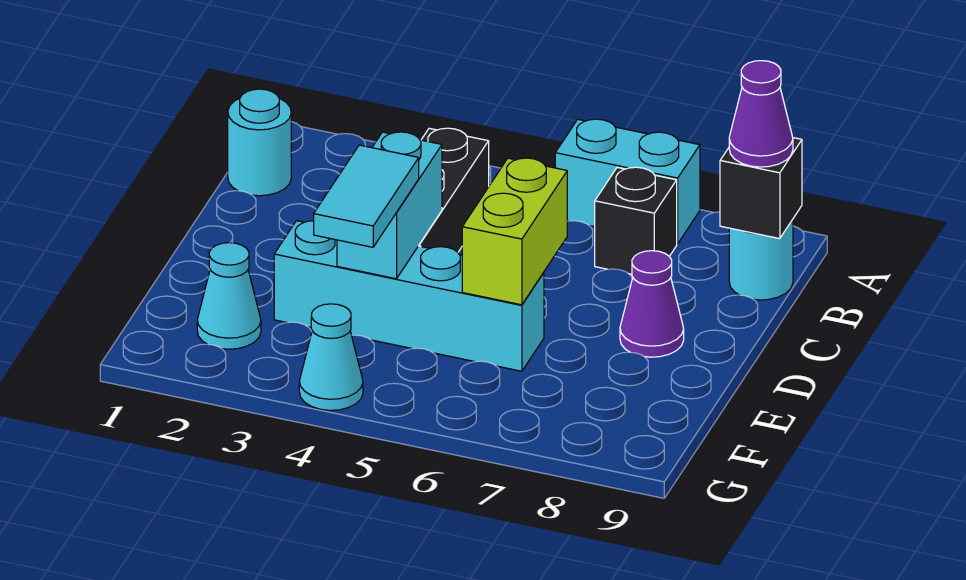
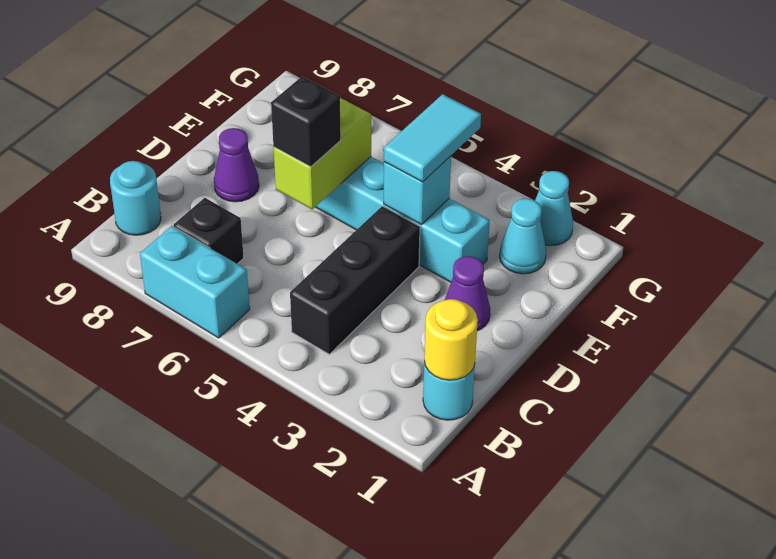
none -> yellow round brick B1 level 2
black brick B9 level 2 -> black brick D6 level 3
purple cone B9 level 3 -> purple cone D2 level 1
cyan brick D4:E4 level 2 -> cyan brick E4 level 2
cyan cone G4 level 1 -> cyan cone G2 level 1

